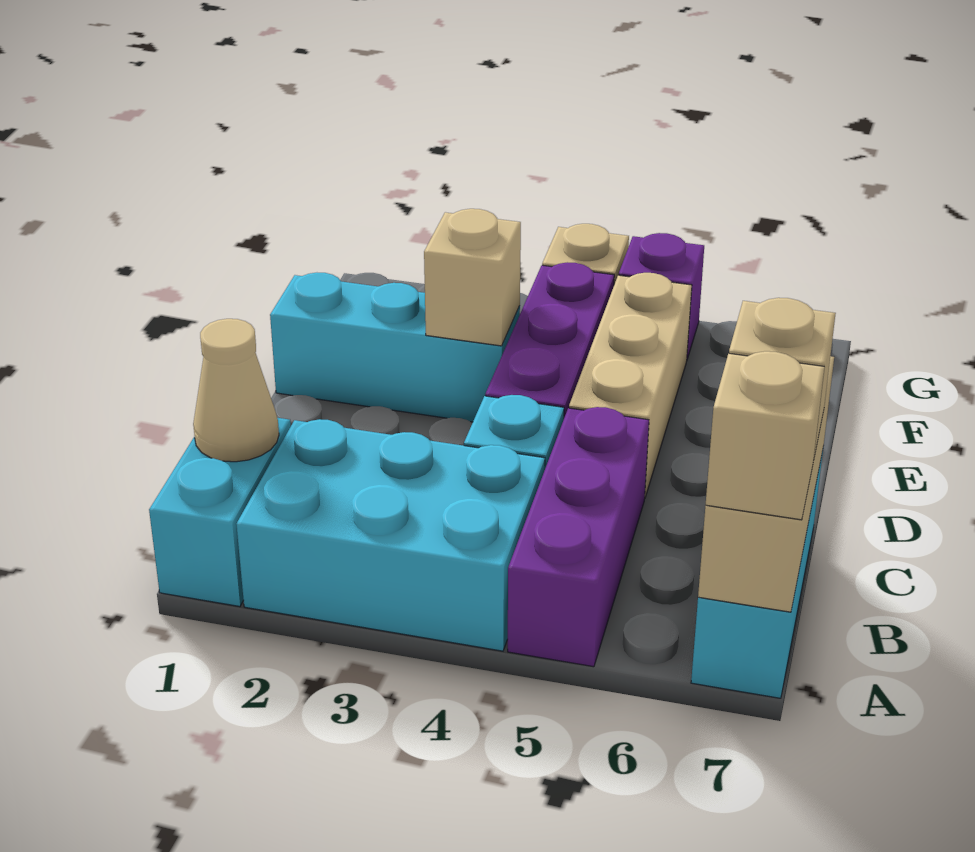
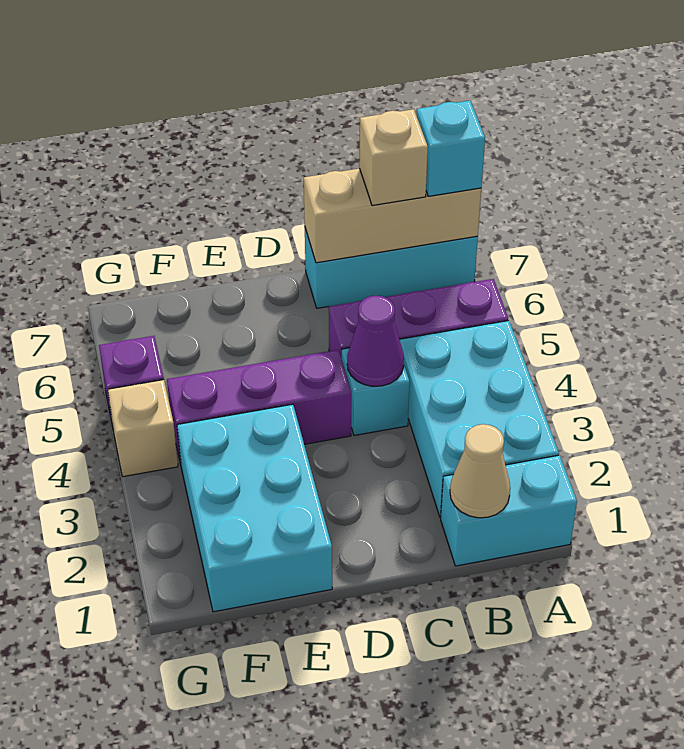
tan brick A7 level 3 -> cyan brick A7 level 3
none -> purple cone C4 level 2
tan brick D5:F5 level 1 -> none
cyan brick E1:E3 level 1 -> cyan brick E1:F3 level 1
tan brick E3 level 2 -> none

